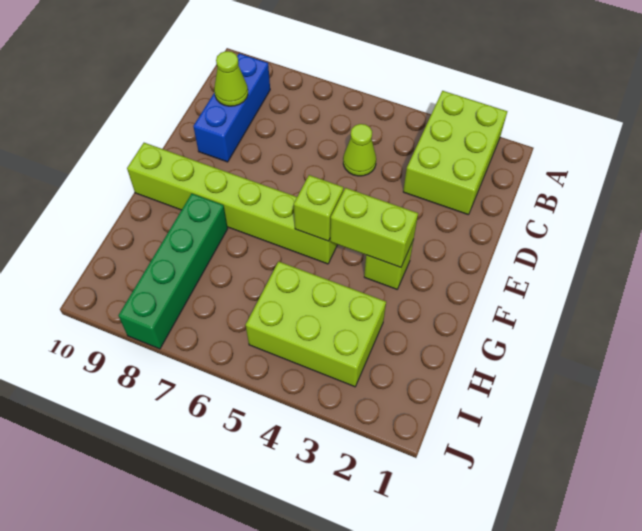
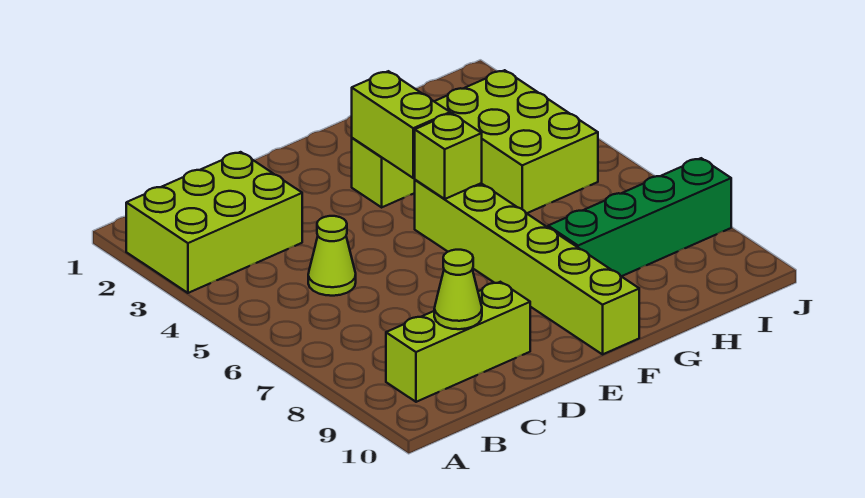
blue brick B9:D9 level 1 -> lime brick B9:D9 level 1

